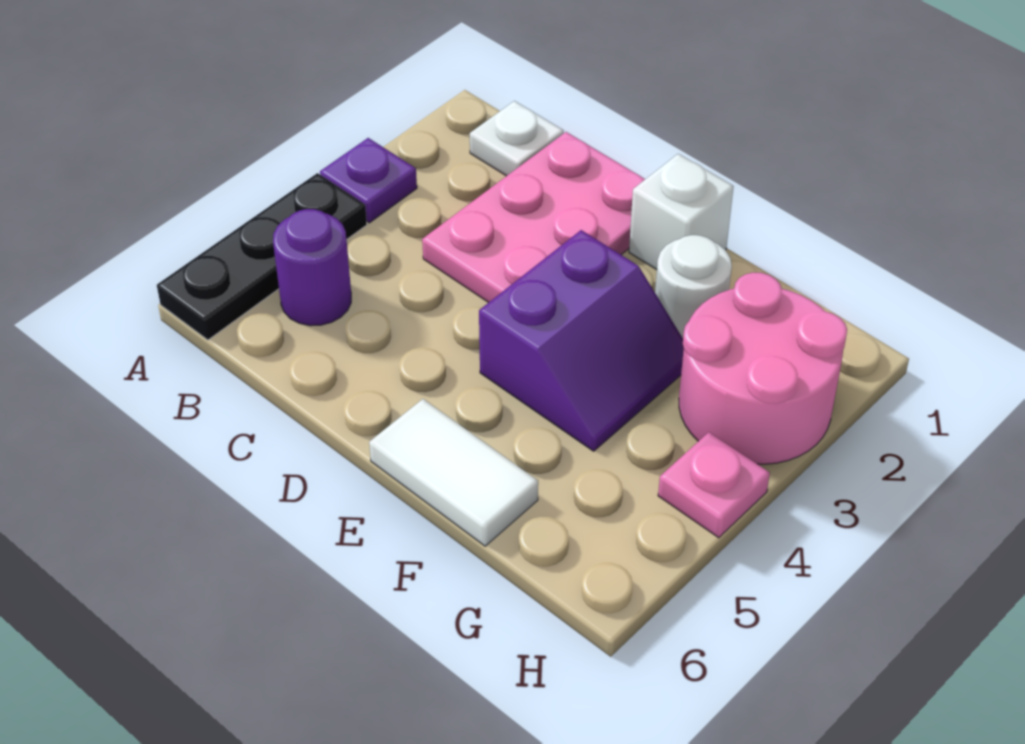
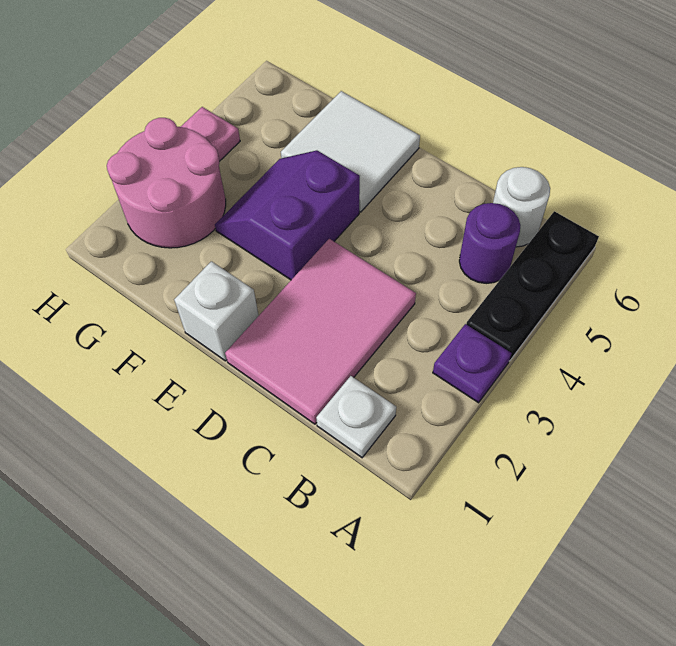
pink plate C1:D3 level 1 -> pink tile C1:D3 level 1
white tile E6:F6 level 1 -> white tile E5:F6 level 1
white round brick F2 level 1 -> white round brick B6 level 1

